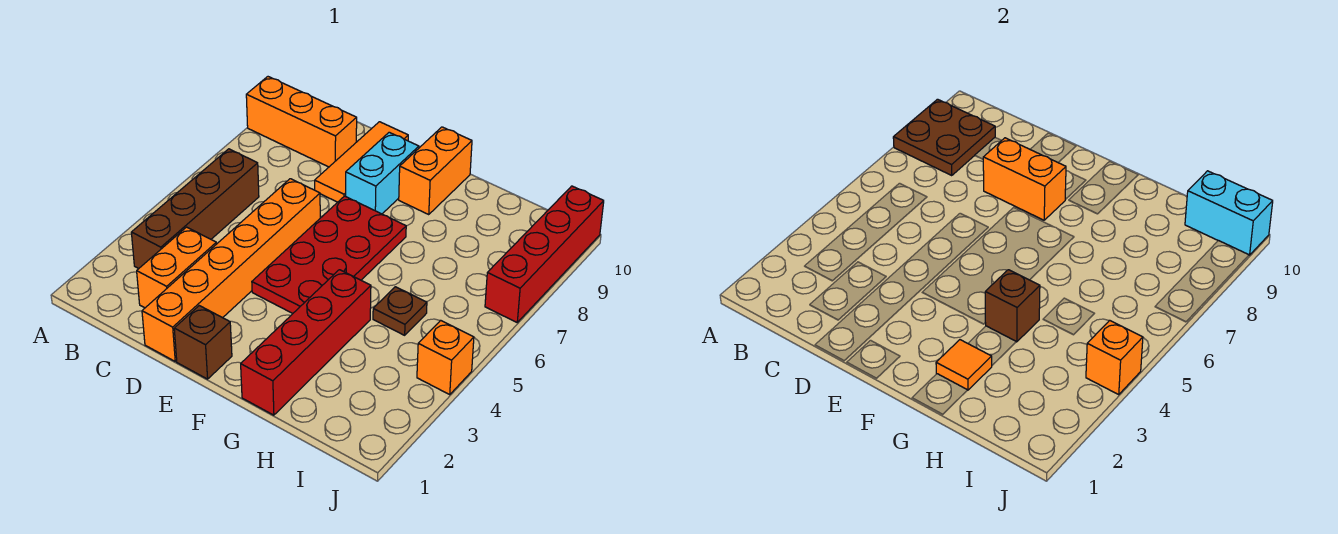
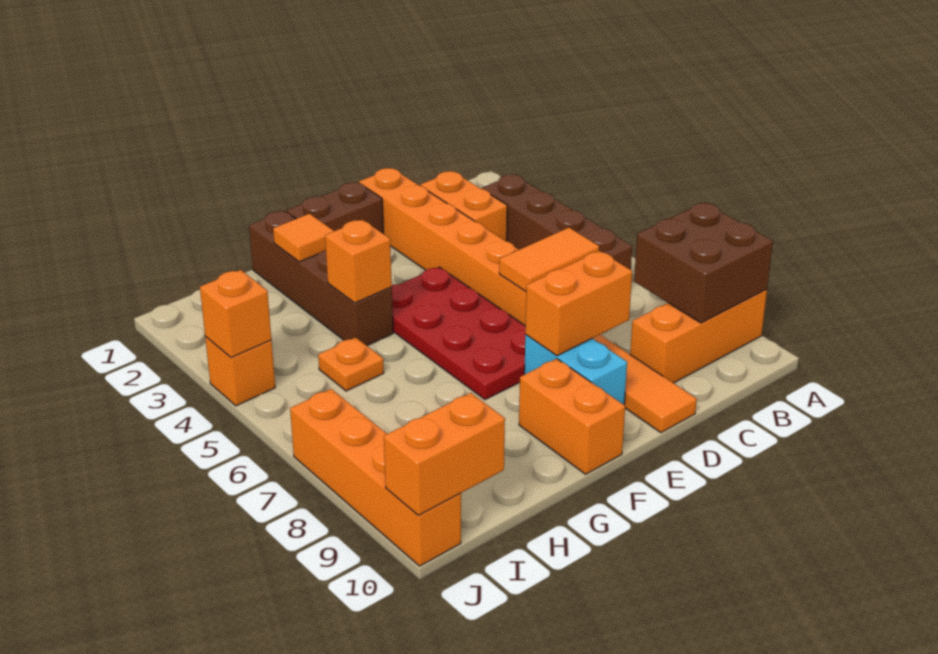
brown plate A8:B9 level 2 -> brown brick A8:B9 level 2
none -> orange tile C6:D6 level 2
brown brick E1 level 1 -> brown brick E1:F1 level 1
red brick G1:G4 level 1 -> brown brick G1:G4 level 1
brown brick G4 level 2 -> orange brick G4 level 2
brown plate H5 level 1 -> orange plate H5 level 1
cyan brick I10:J10 level 2 -> orange brick I10:J10 level 2
red brick J7:J10 level 1 -> orange brick J7:J10 level 1

